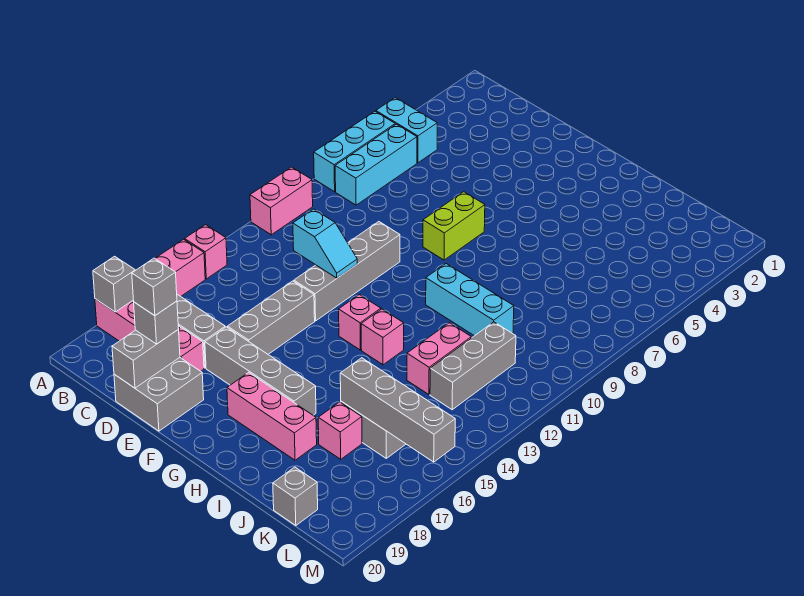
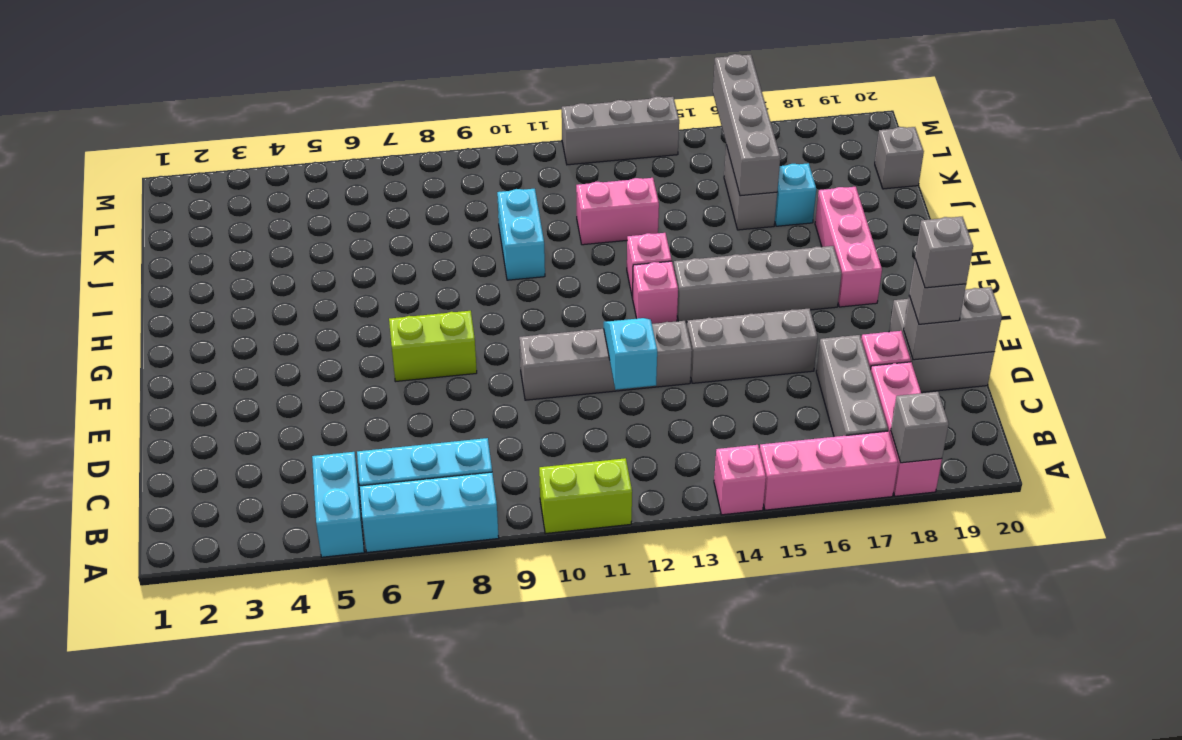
pink brick A10:A11 level 1 -> lime brick A10:A11 level 1
grey brick E17:H17 level 1 -> grey brick G14:G17 level 1
cyan brick H10:J10 level 1 -> cyan brick I10:J10 level 1
pink brick J17 level 1 -> cyan brick J17 level 1
grey brick K11:K13 level 1 -> grey brick M12:M14 level 1

